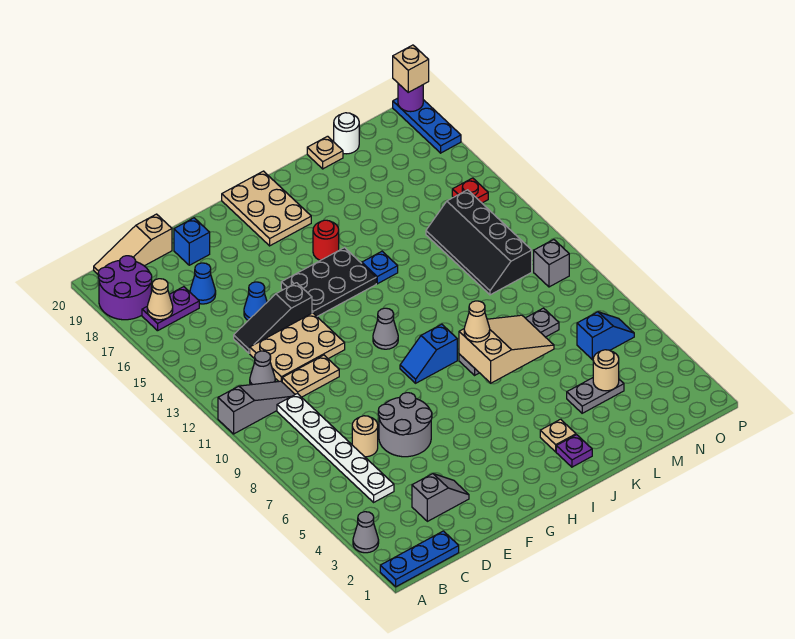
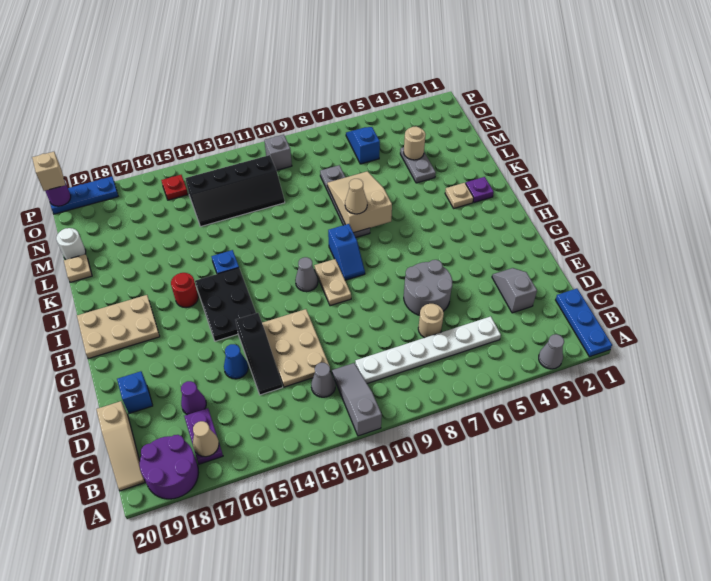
tan plate D11:E11 level 1 -> tan plate G10:H10 level 1
blue cone D17 level 1 -> purple cone D17 level 1

